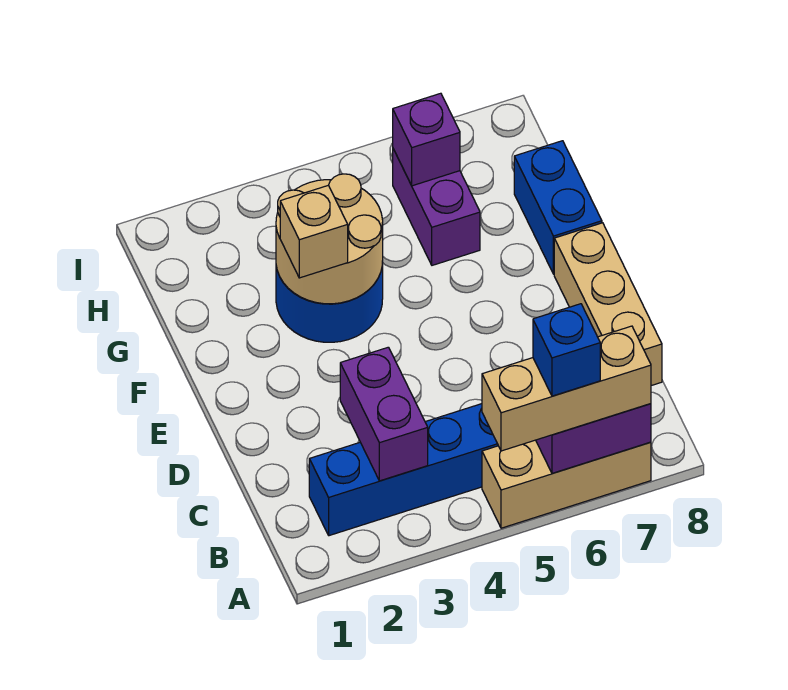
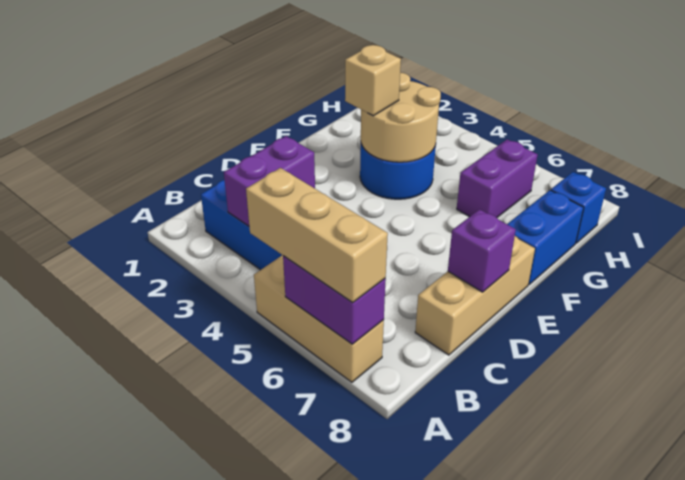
blue brick A6 level 4 -> blue brick H8 level 1
purple brick H6 level 2 -> purple brick D8 level 2

